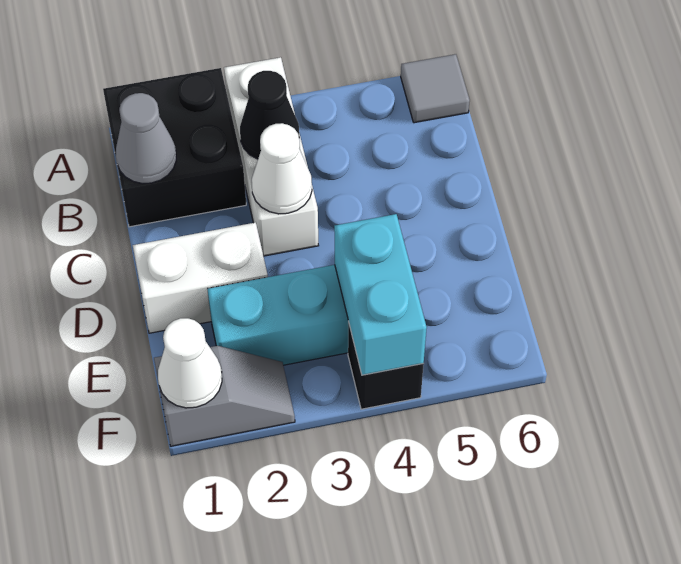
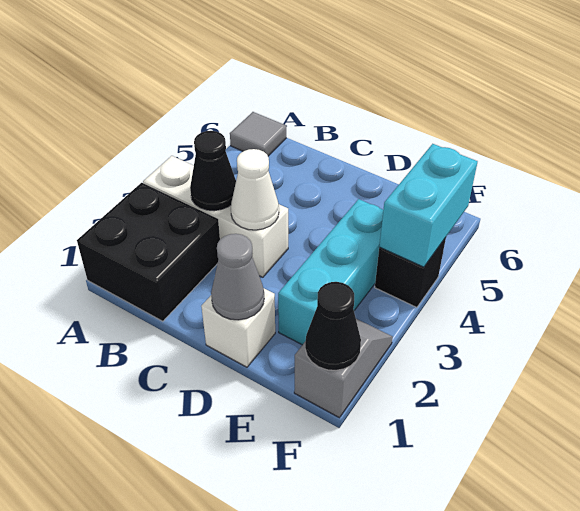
grey cone B1 level 2 -> grey cone D1 level 2
white brick D1:D2 level 1 -> white brick D1 level 1
cyan brick E4:F4 level 2 -> cyan brick F4:F5 level 2
white cone F1 level 2 -> black cone F1 level 2

